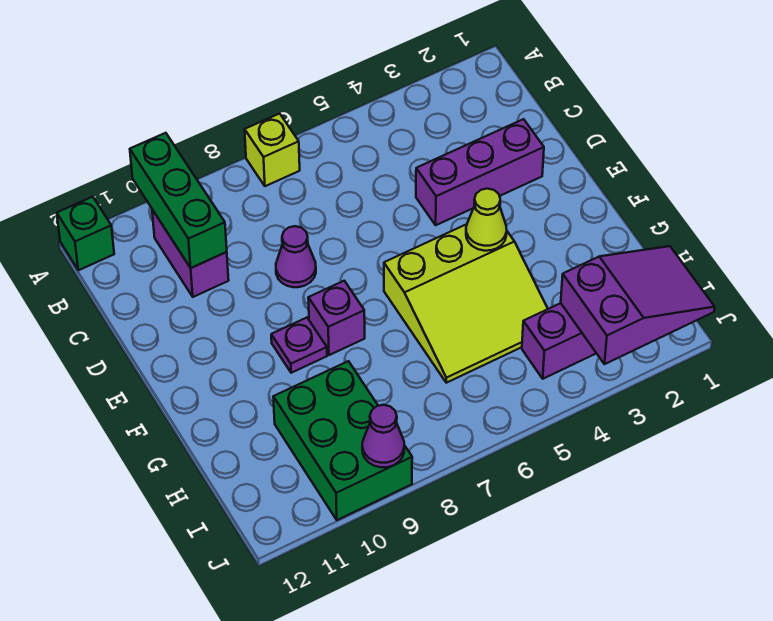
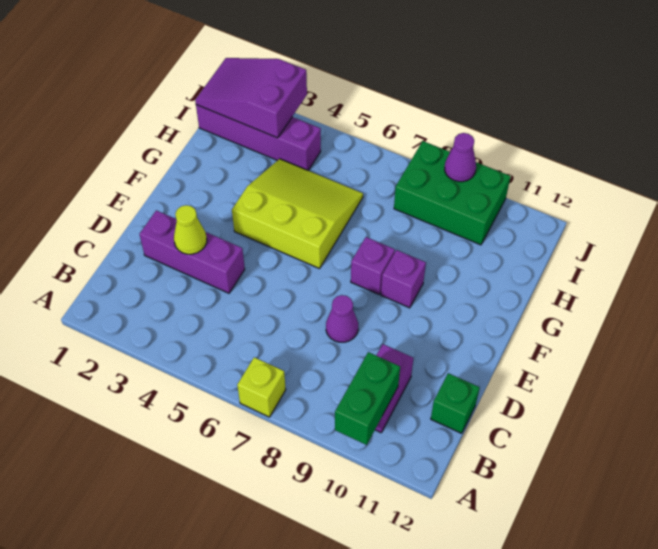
green brick A10:C10 level 2 -> green brick A10:B10 level 2
green brick A12 level 1 -> green brick C12 level 1
lime cone F4 level 2 -> lime cone D3 level 2
purple plate F9 level 1 -> purple brick F9 level 1
green brick H9:J10 level 1 -> green brick I8:J10 level 1

